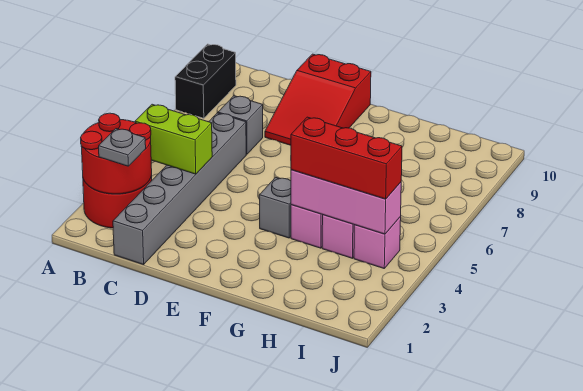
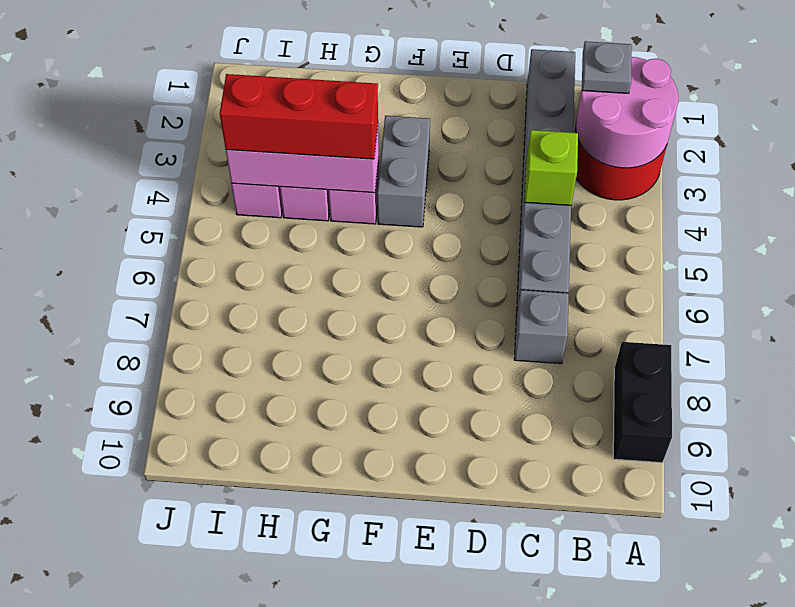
red round brick A2:B3 level 2 -> pink round brick A2:B3 level 2
lime brick B4:C4 level 2 -> lime brick C4 level 2
red slope D8:E10 level 1 top 10 -> none
grey brick F4 level 1 -> grey brick F3:F4 level 1

